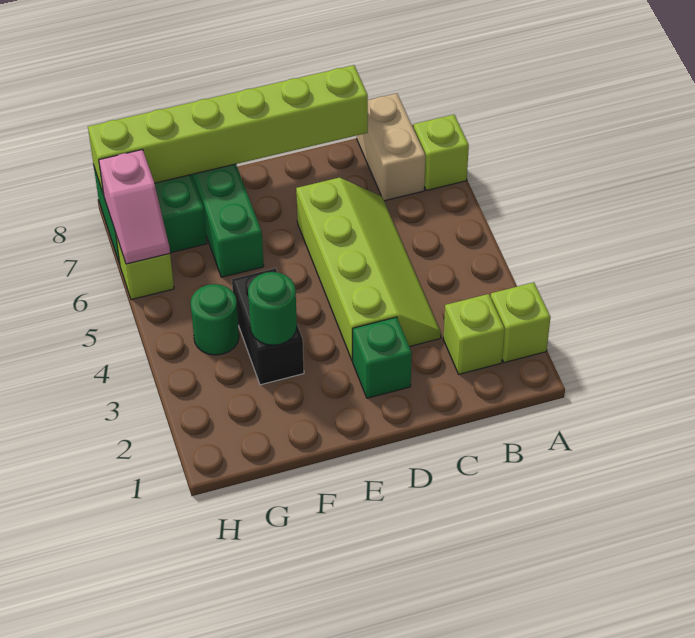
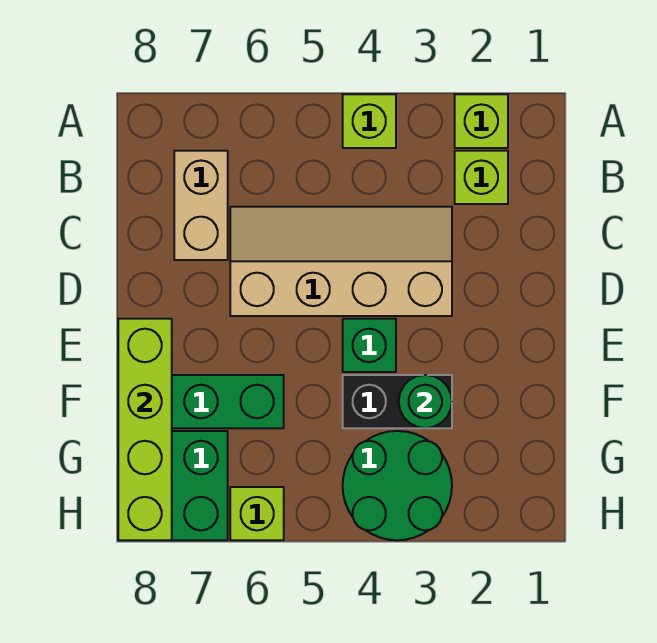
lime brick A7 level 1 -> lime brick A4 level 1
tan brick B7:B8 level 1 -> tan brick B7:C7 level 1
lime slope C3:D6 level 1 top D -> tan slope C3:D6 level 1 top D
lime brick C8:H8 level 2 -> lime brick E8:H8 level 2
green brick D2 level 1 -> green brick E4 level 1
green round brick G4 level 1 -> green round brick G3:H4 level 1
pink slope H6:H7 level 2 top 7 -> none

